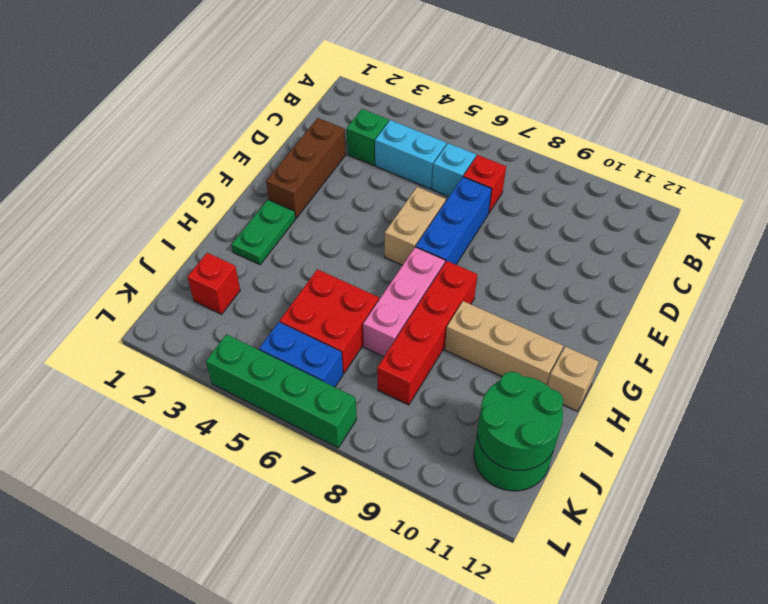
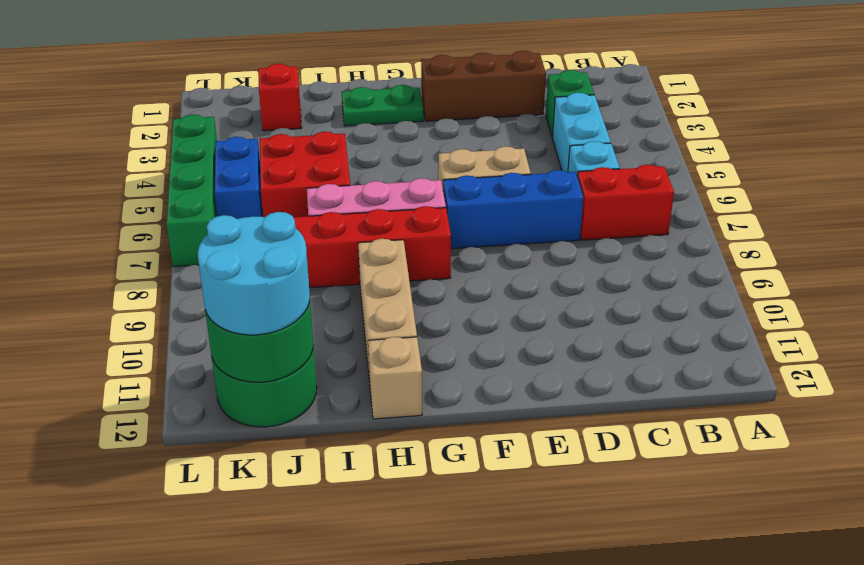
red brick C7 level 1 -> red brick B7:C7 level 1
none -> cyan round brick J11:K12 level 3

